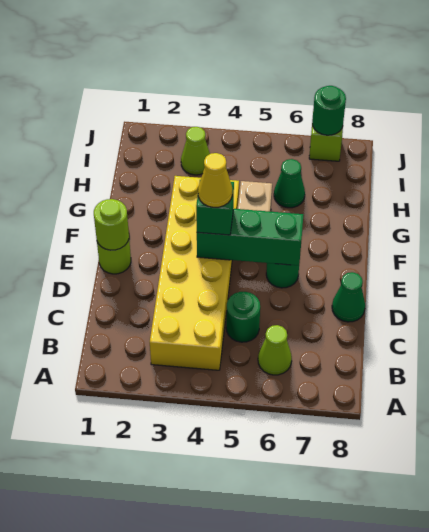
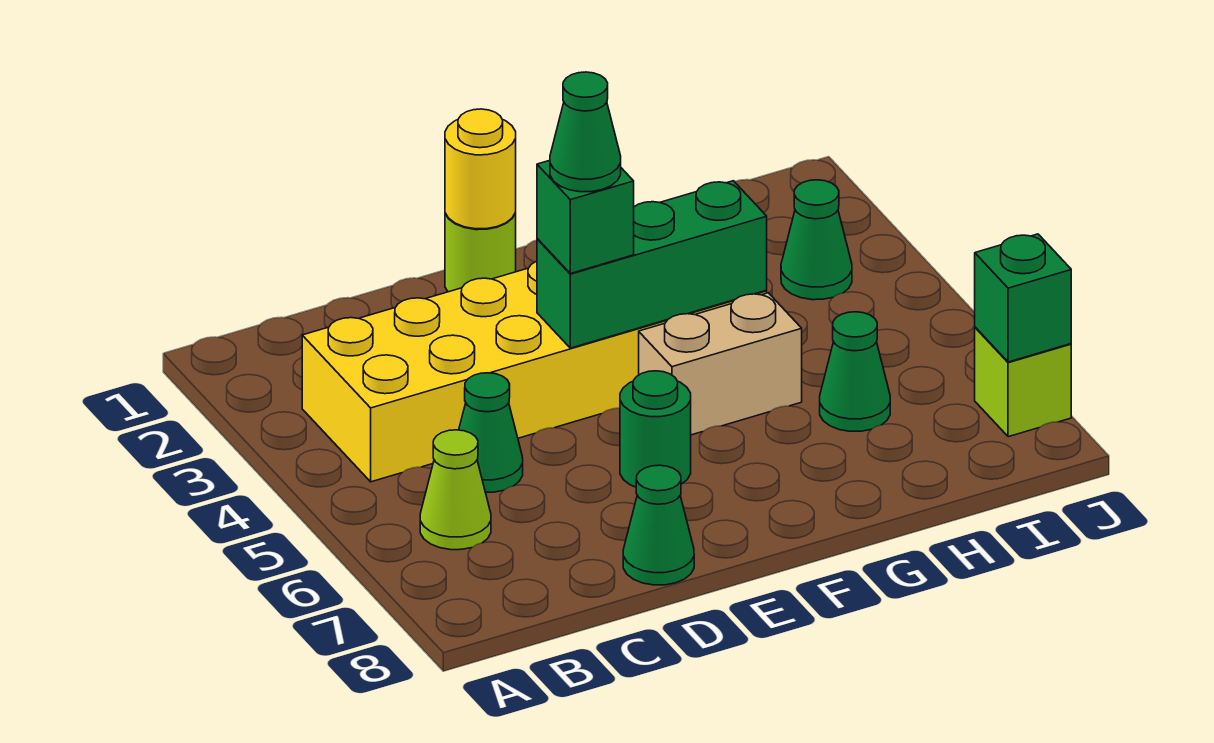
green round brick C5 level 1 -> green cone C5 level 1
lime round brick E1 level 2 -> yellow round brick E1 level 2
green brick E4:E6 level 2 -> green brick E4:G4 level 2
yellow cone E4 level 4 -> green cone E4 level 4
lime cone I3 level 1 -> green cone I3 level 1
green round brick J7 level 2 -> green brick J7 level 2

